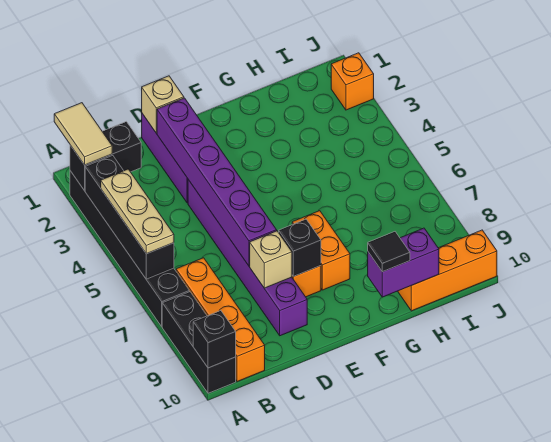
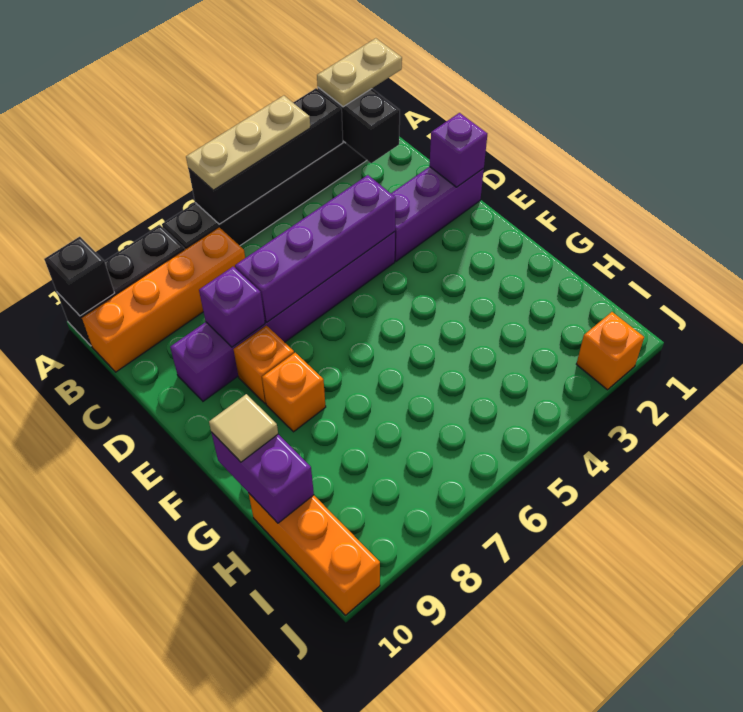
tan tile A1:A2 level 3 -> tan plate A1:A2 level 3
tan brick D1 level 2 -> purple brick D1 level 2
purple brick D2:D7 level 2 -> purple brick D4:D7 level 2
tan brick D8 level 2 -> purple brick D8 level 2
black brick E8 level 2 -> none
orange brick F7:F8 level 1 -> orange brick F8 level 1
black tile G10 level 3 -> tan tile G10 level 3

